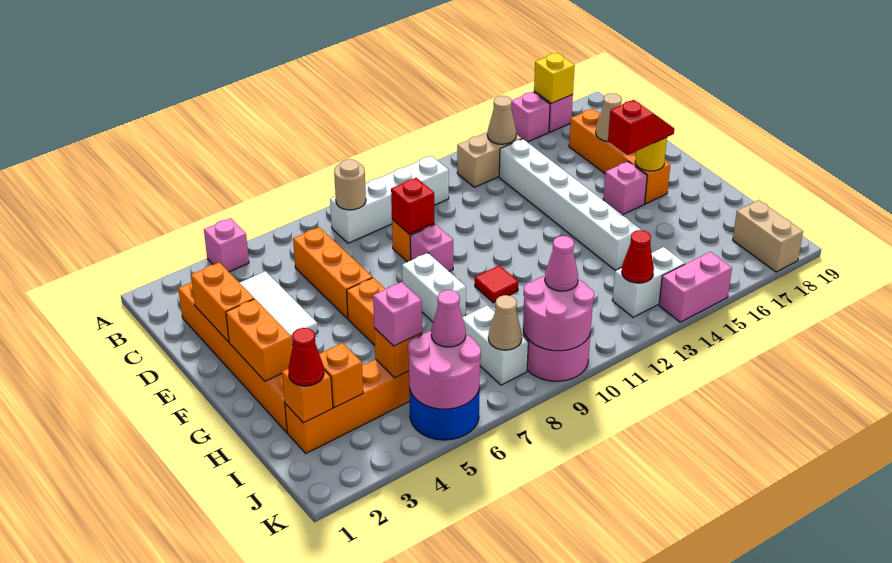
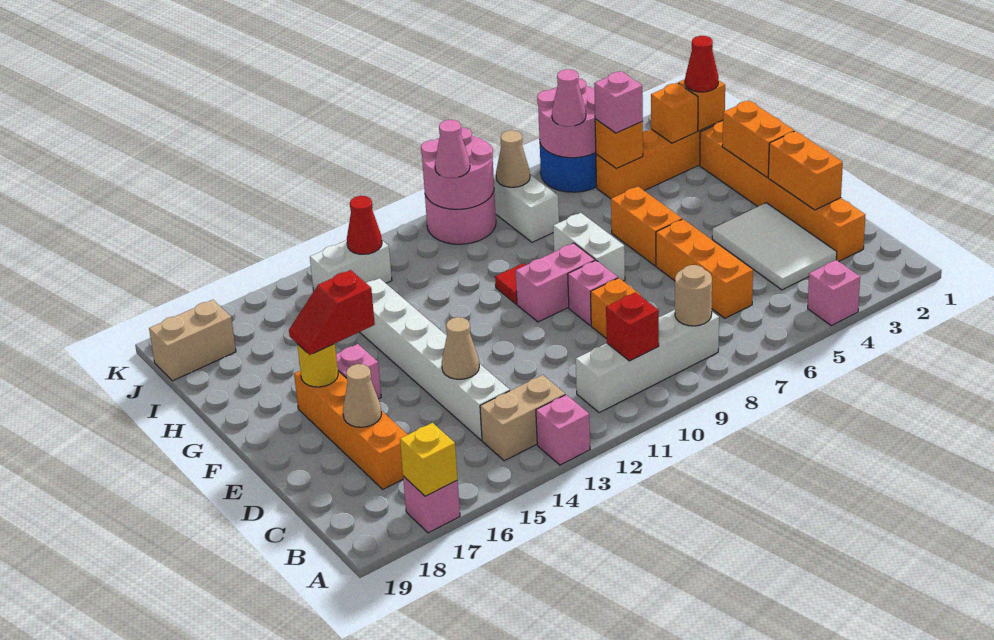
pink brick A16 level 1 -> pink brick A13 level 1
tan cone B14 level 2 -> tan cone D14 level 2
red brick D9 level 2 -> red brick B10 level 2
tan brick J18:K18 level 1 -> tan brick J18:J19 level 1
pink brick K14:K15 level 1 -> pink brick F9:F10 level 1

